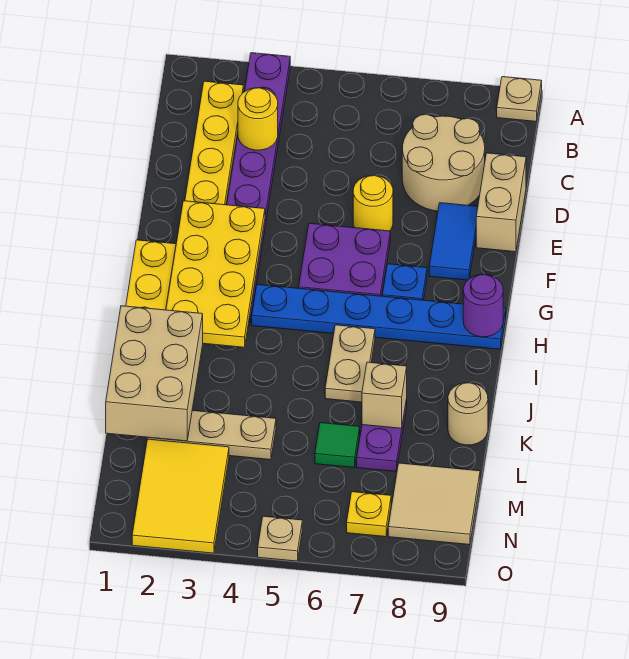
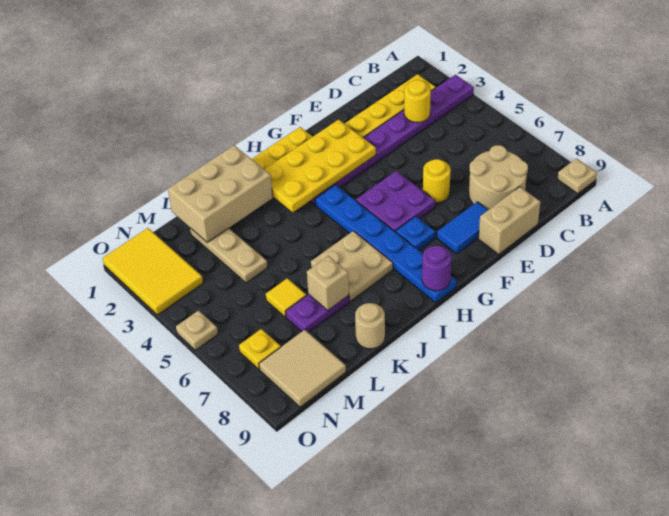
tan plate I6:J6 level 1 -> tan plate I6:J7 level 1
green tile L6 level 1 -> yellow tile L6 level 1
yellow tile M2:O3 level 1 -> yellow tile N1:O3 level 1

